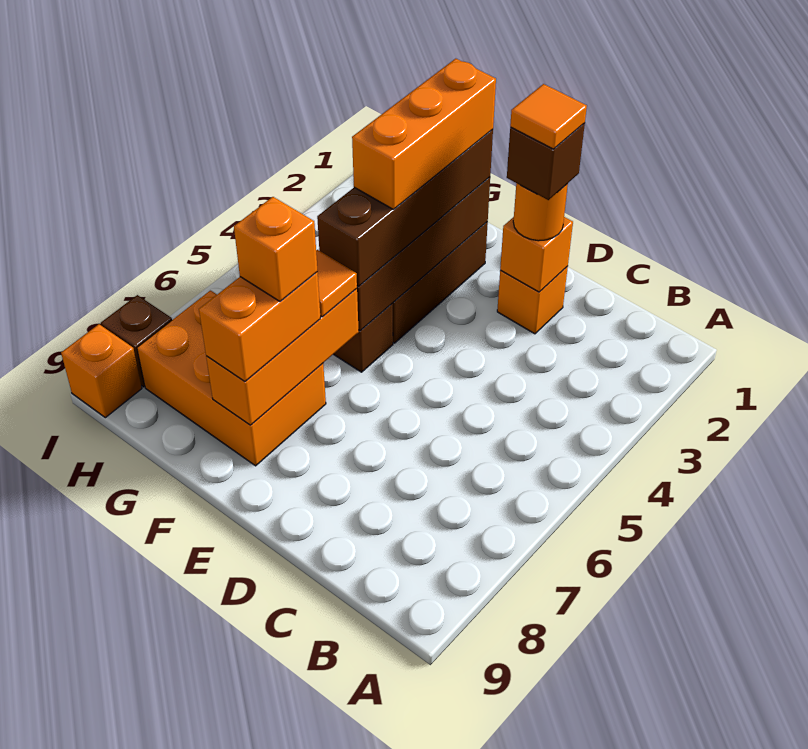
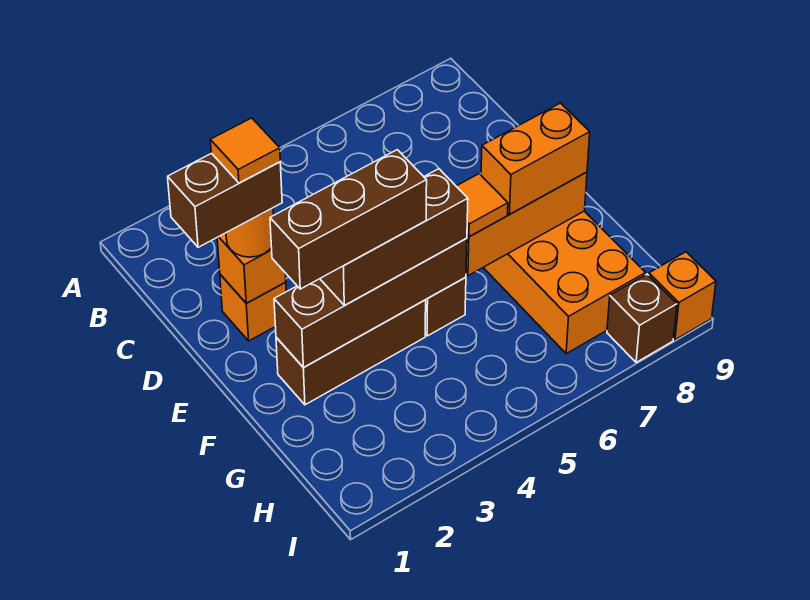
brown brick D2 level 4 -> brown brick D1:D2 level 4
brown brick F2:F5 level 3 -> brown brick F3:F5 level 3
orange brick F2:F4 level 4 -> brown brick F2:F4 level 4
orange brick F7 level 4 -> none

